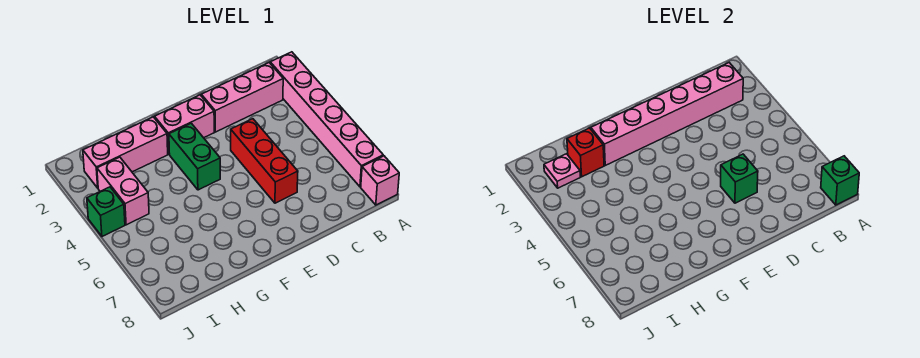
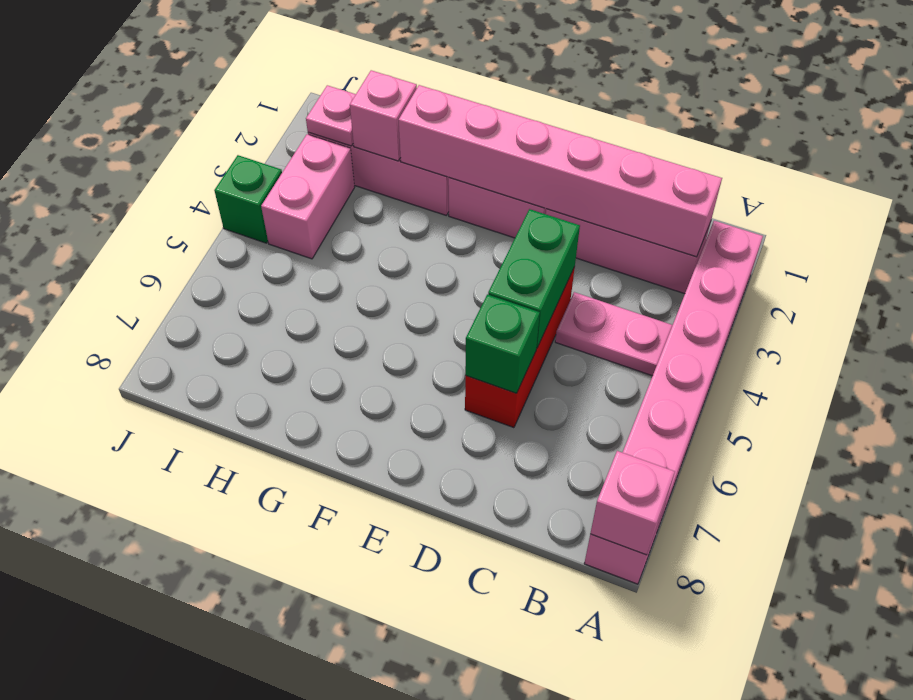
green brick A8 level 2 -> pink brick A8 level 2
none -> pink plate B4:C4 level 1
green brick F3:F4 level 1 -> green brick D4:D5 level 2
red brick H2 level 2 -> pink brick H2 level 2

